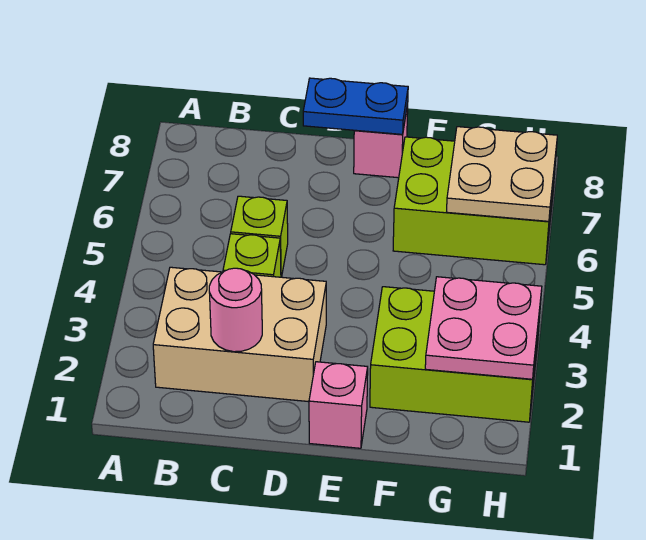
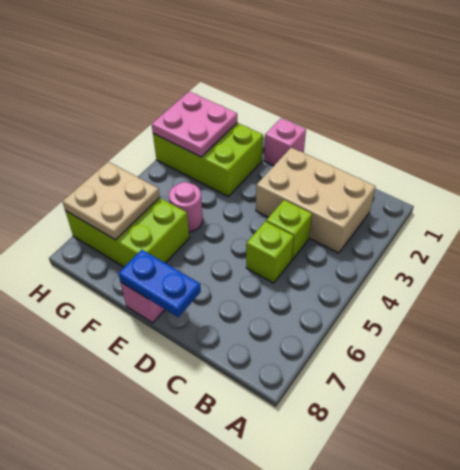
pink round brick C2 level 2 -> pink round brick F5 level 1

